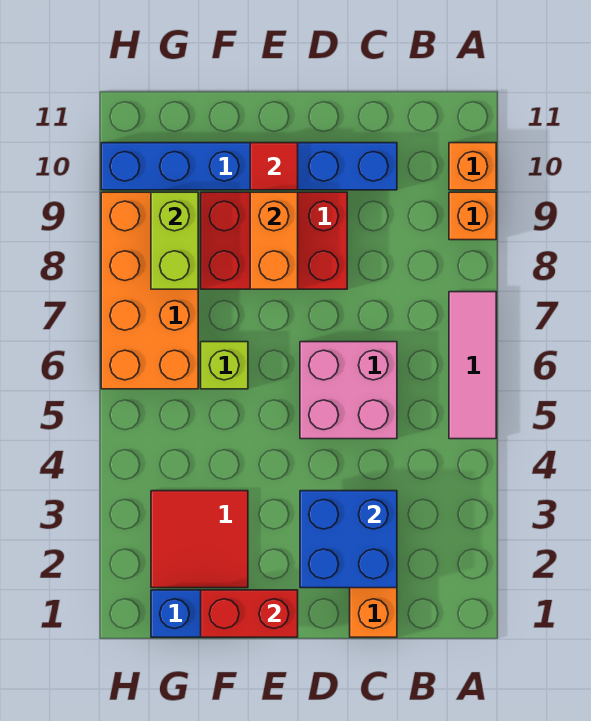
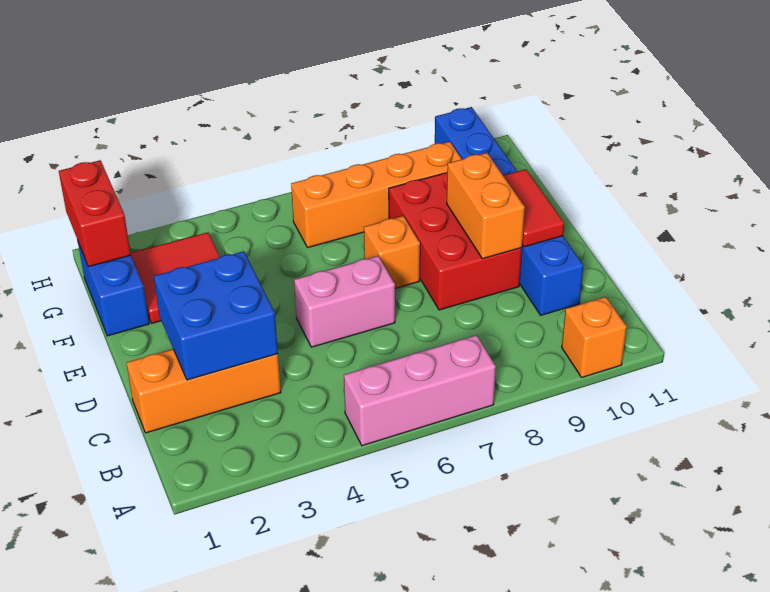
pink tile A5:A7 level 1 -> pink brick A5:A7 level 1
orange brick A9 level 1 -> orange brick E7 level 1
pink brick C5:D6 level 1 -> pink brick D5:D6 level 1
red brick E1:F1 level 2 -> red brick G1:H1 level 2
orange brick E8:E9 level 2 -> orange brick D9:E9 level 2
red tile E10 level 2 -> red tile D10:E10 level 2
lime brick F6 level 1 -> none
orange brick G6:H9 level 1 -> orange brick G6:G9 level 1
lime brick G8:G9 level 2 -> none

